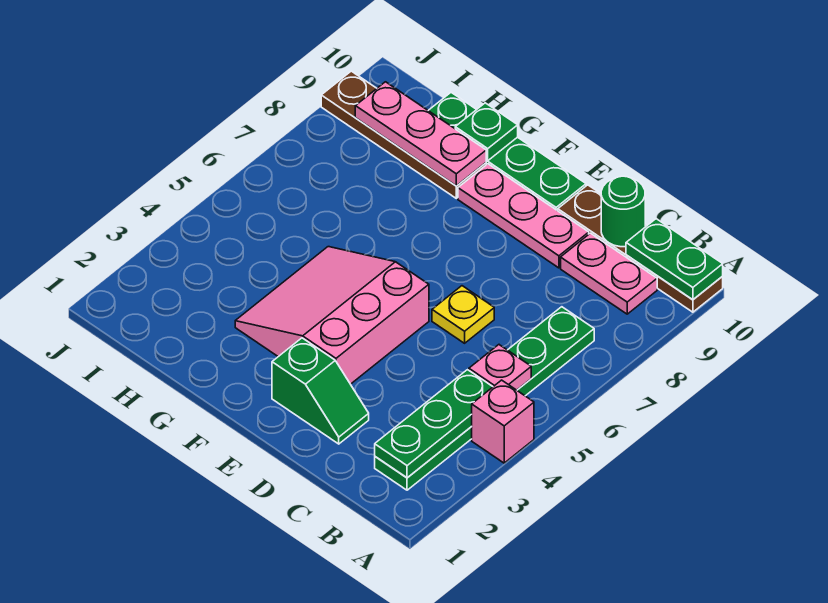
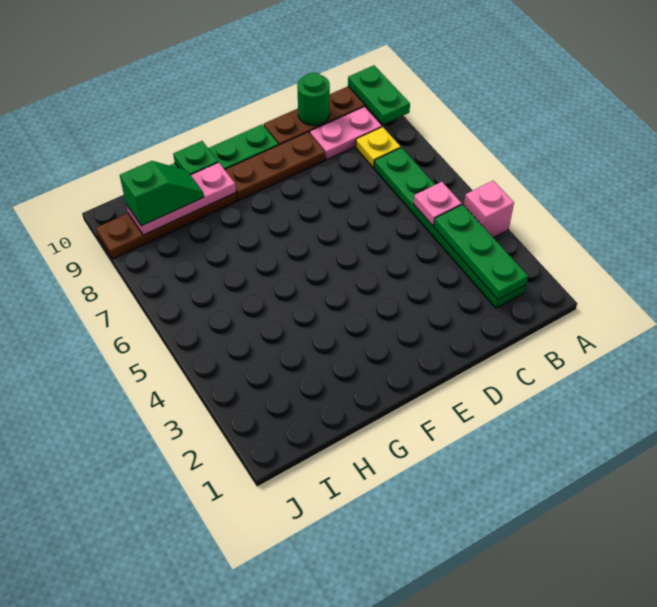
green plate A10:B10 level 2 -> green plate A9:A10 level 2
green slope D2:E2 level 1 top E -> green slope H9:I9 level 3 top I
yellow plate D6 level 1 -> yellow plate B8 level 1
pink plate D9:F9 level 1 -> brown plate D9:F9 level 1
pink slope E3:G5 level 1 top E -> none

